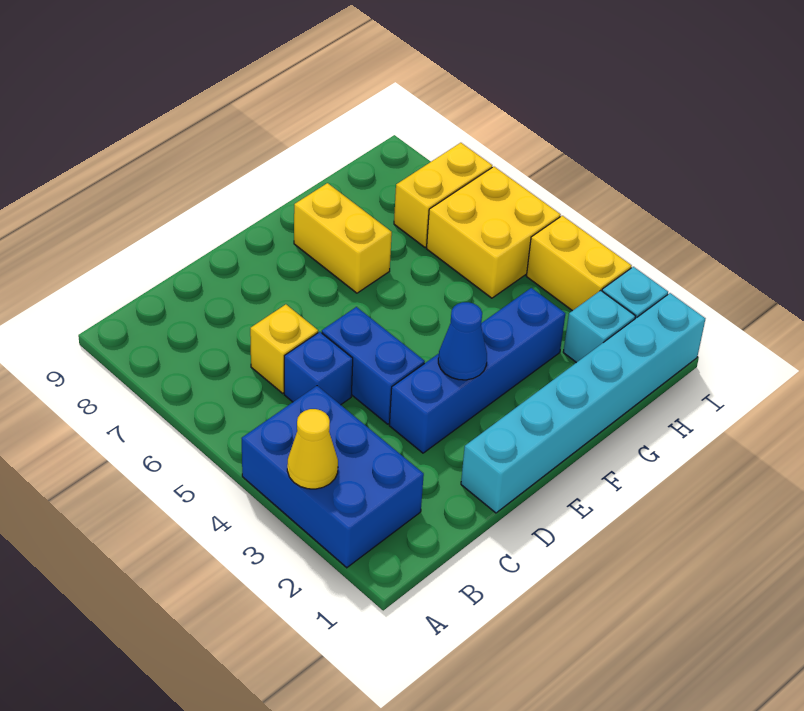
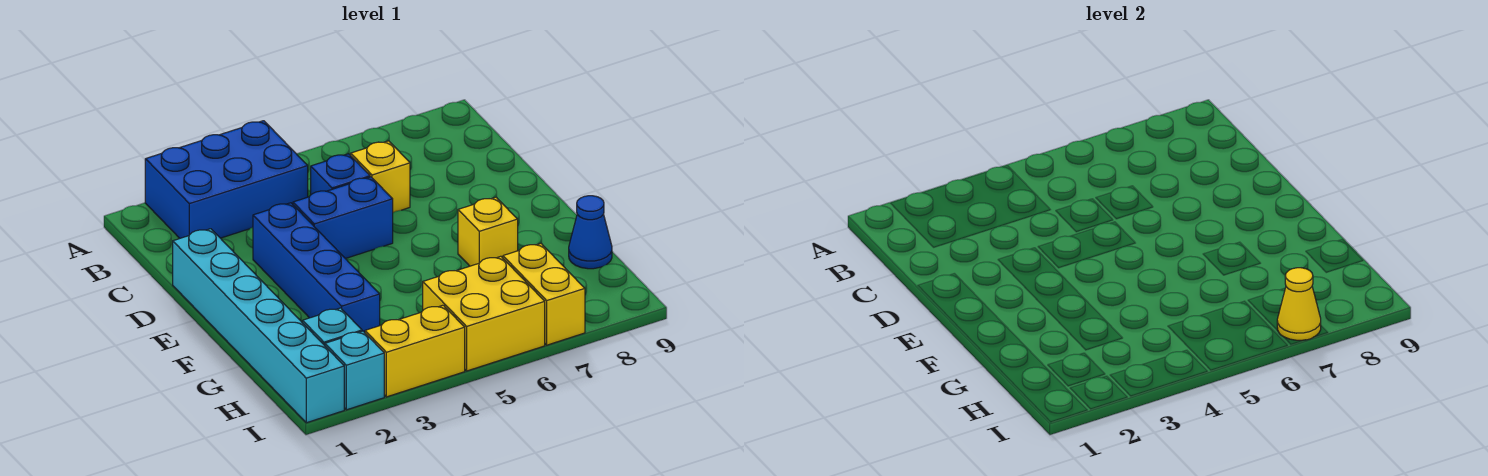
yellow cone A3 level 2 -> yellow cone I7 level 2
blue cone E3 level 2 -> blue cone G9 level 1
yellow brick F7:F8 level 1 -> yellow brick F7 level 1

